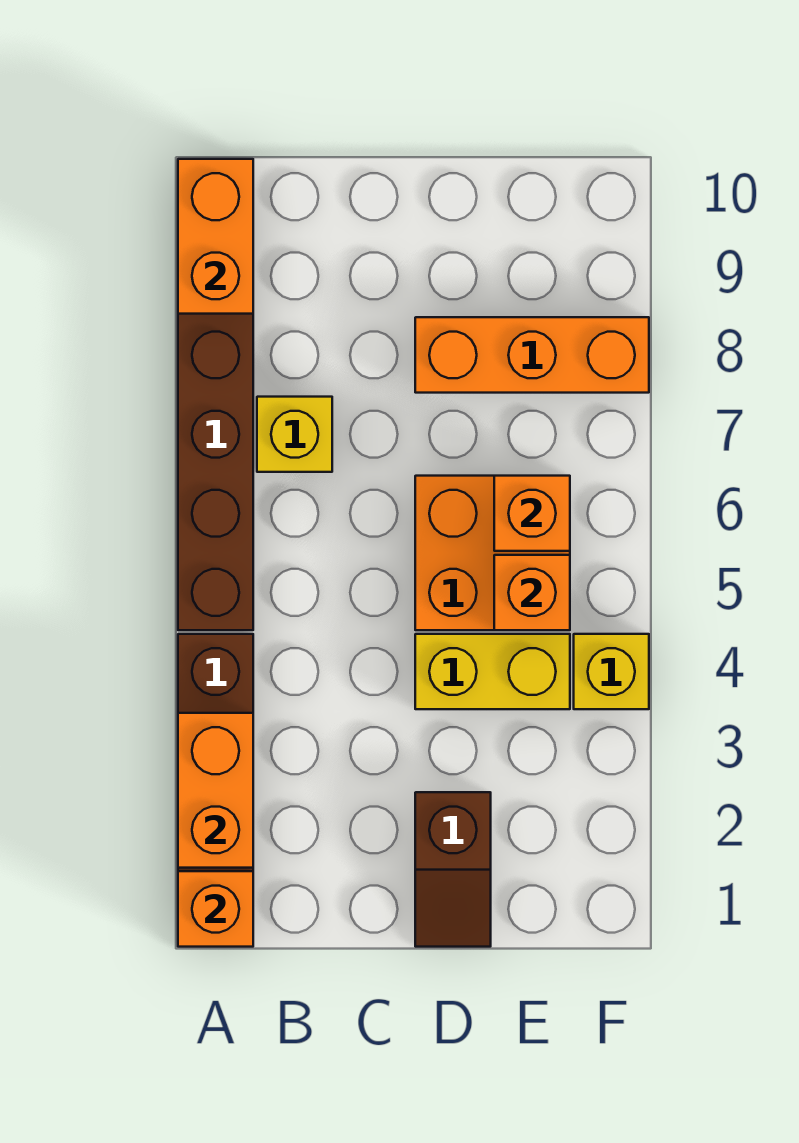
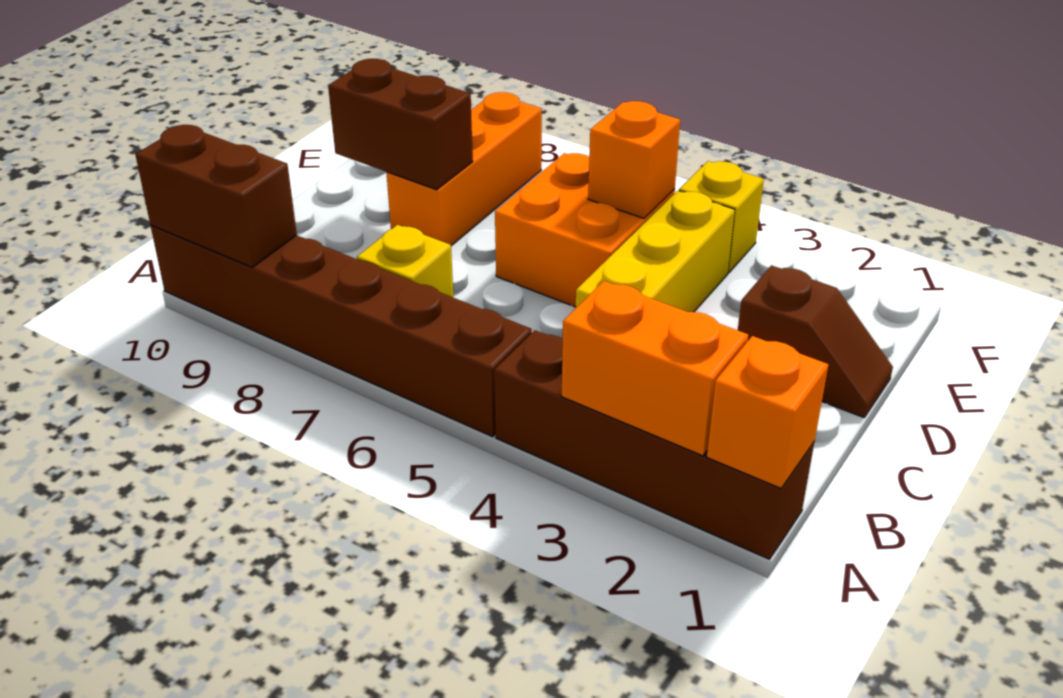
orange brick A9:A10 level 2 -> brown brick A9:A10 level 2
yellow brick D4:E4 level 1 -> yellow brick C4:E4 level 1
none -> brown brick D8:D9 level 2
orange brick E6 level 2 -> none

